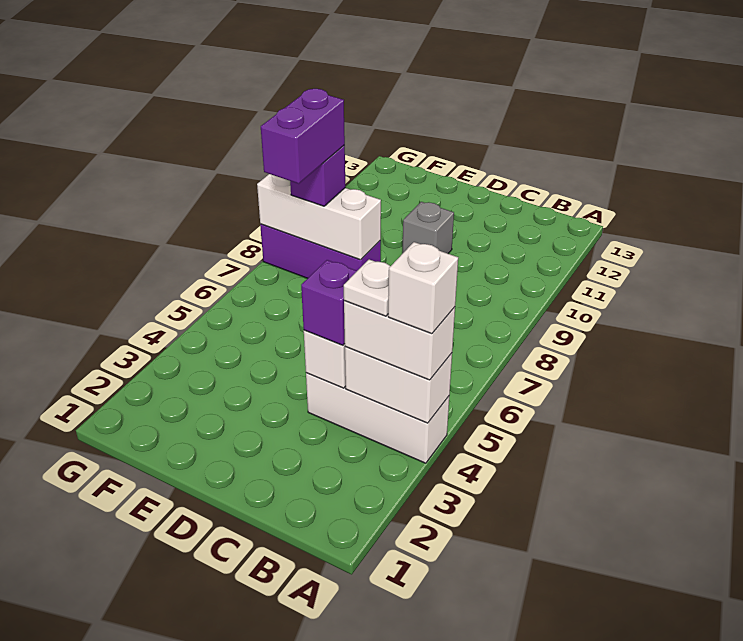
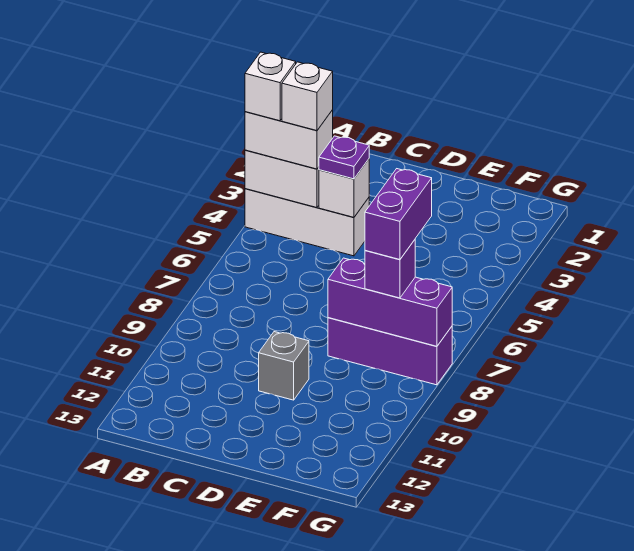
white plate B4 level 4 -> white brick B4 level 4
purple brick C4 level 3 -> purple plate C4 level 3
white brick E8:G8 level 2 -> purple brick E8:G8 level 2

